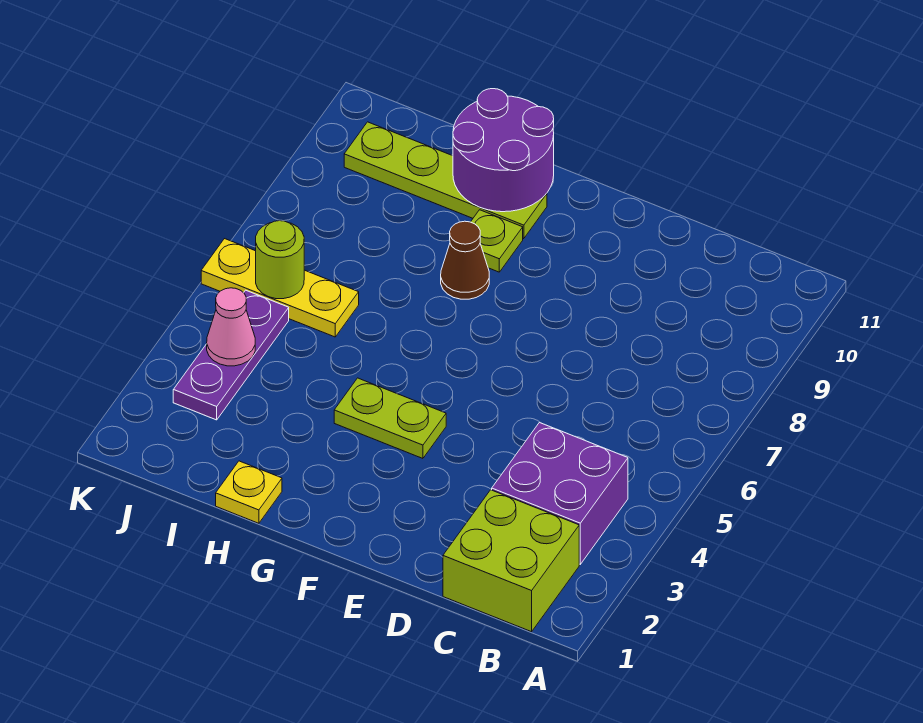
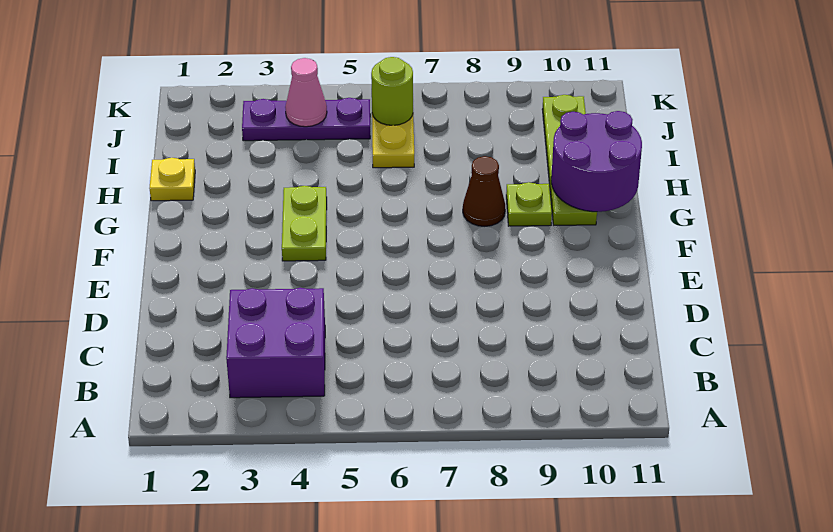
lime brick B1:C2 level 1 -> none

